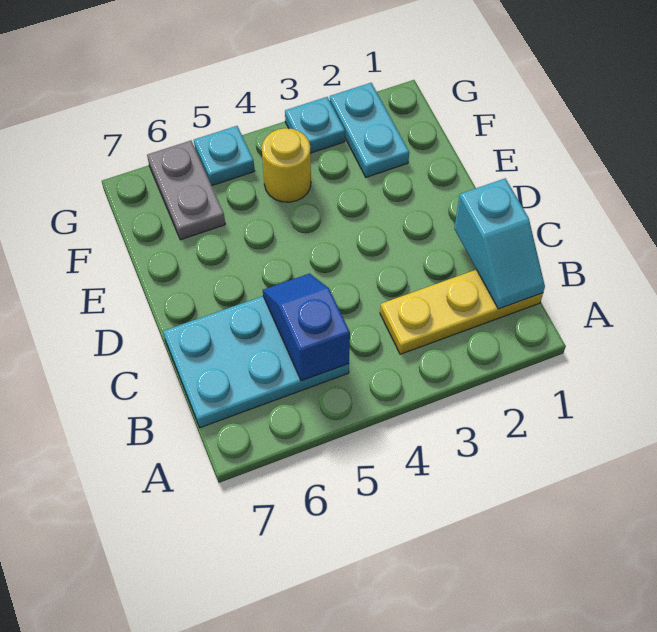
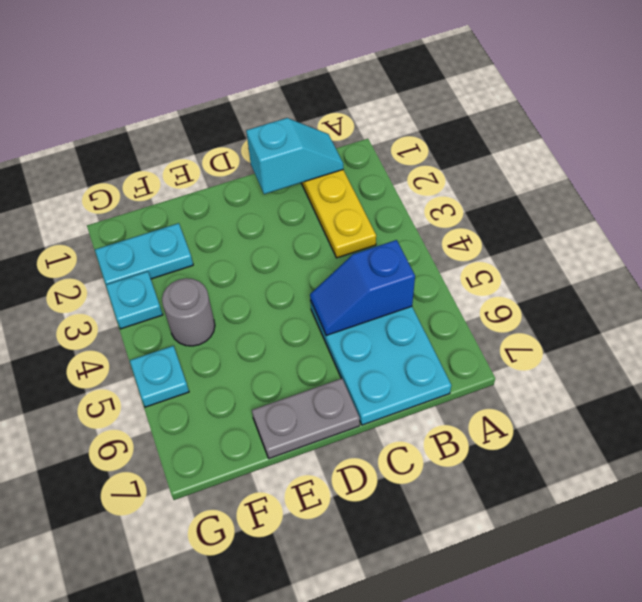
yellow round brick F4 level 1 -> grey round brick F4 level 1
grey plate F6:G6 level 1 -> grey plate D7:E7 level 1

